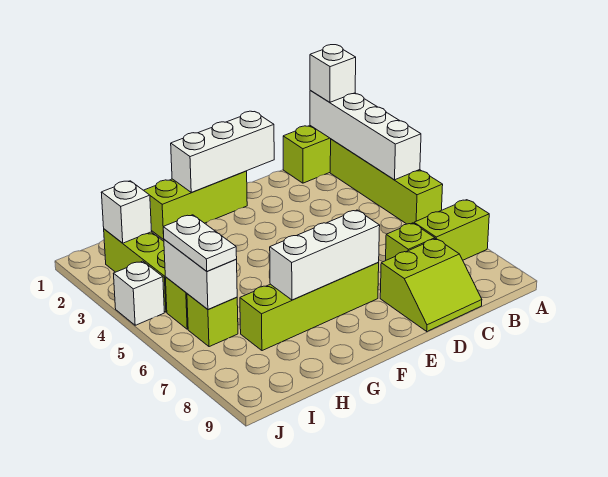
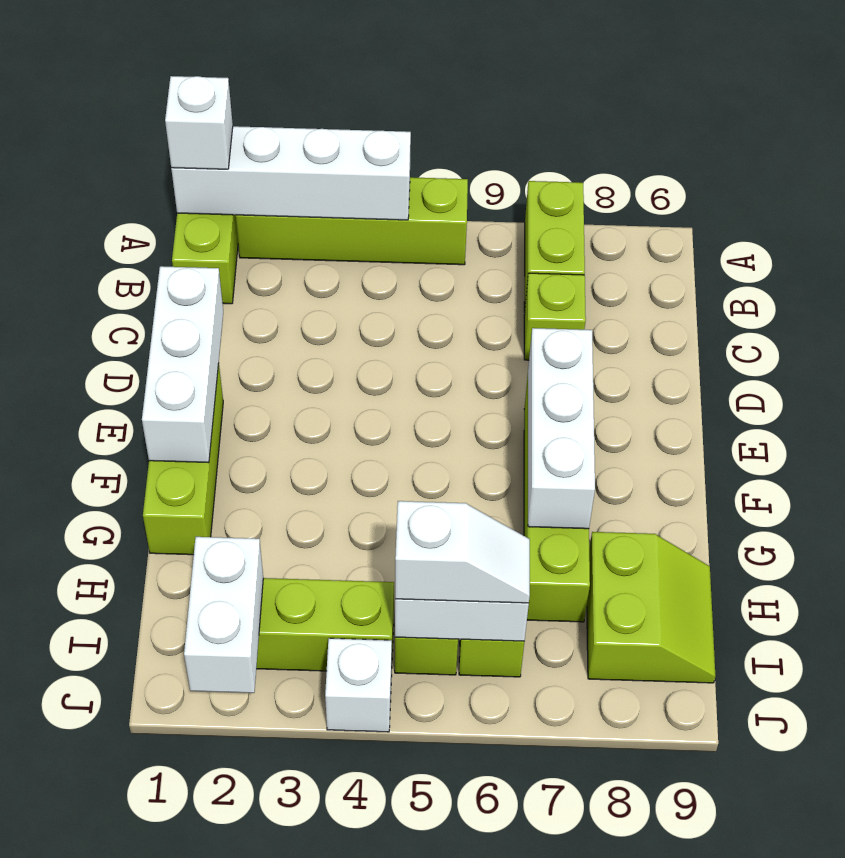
lime slope C8:D9 level 1 top 8 -> lime slope H8:I9 level 1 top 8
white brick I2 level 2 -> white brick I2:J2 level 2
white plate I5:I6 level 3 -> white slope I5:I6 level 3 top 5

